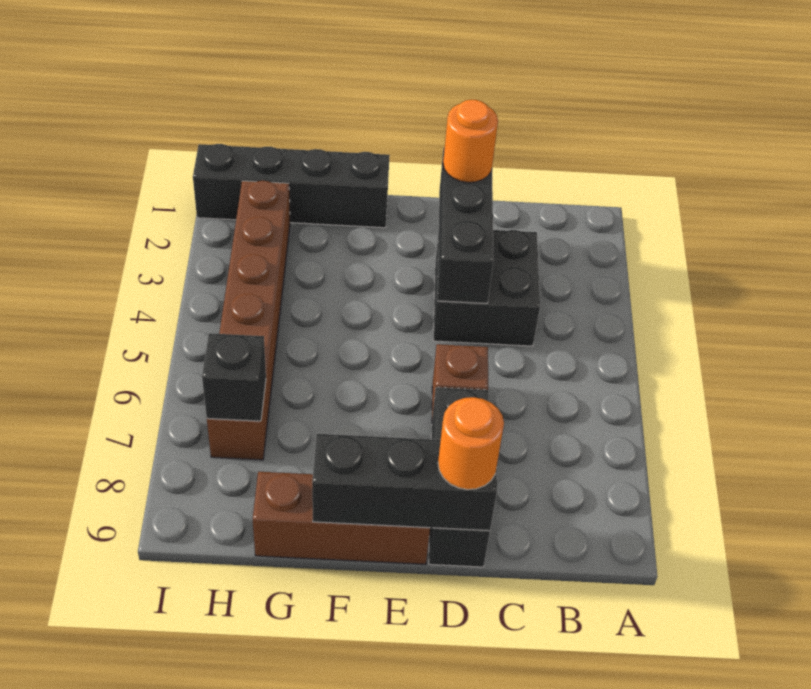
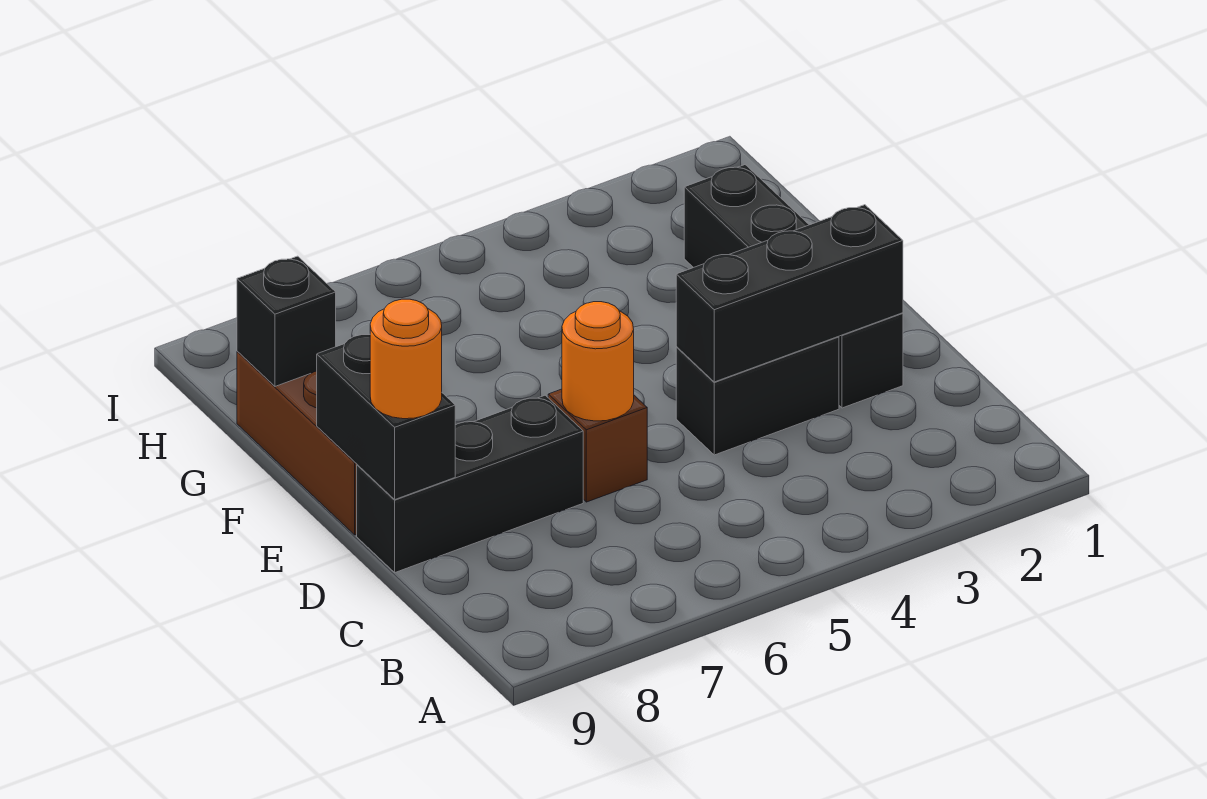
black brick C3:D4 level 1 -> black brick D3:D4 level 1
orange round brick D2 level 3 -> orange round brick D6 level 2
black brick D9:F9 level 2 -> black brick D9:E9 level 2
black brick F1:I1 level 1 -> black brick D2:G2 level 1
brown brick H2:H7 level 1 -> none
black brick H7 level 2 -> black brick G9 level 2

